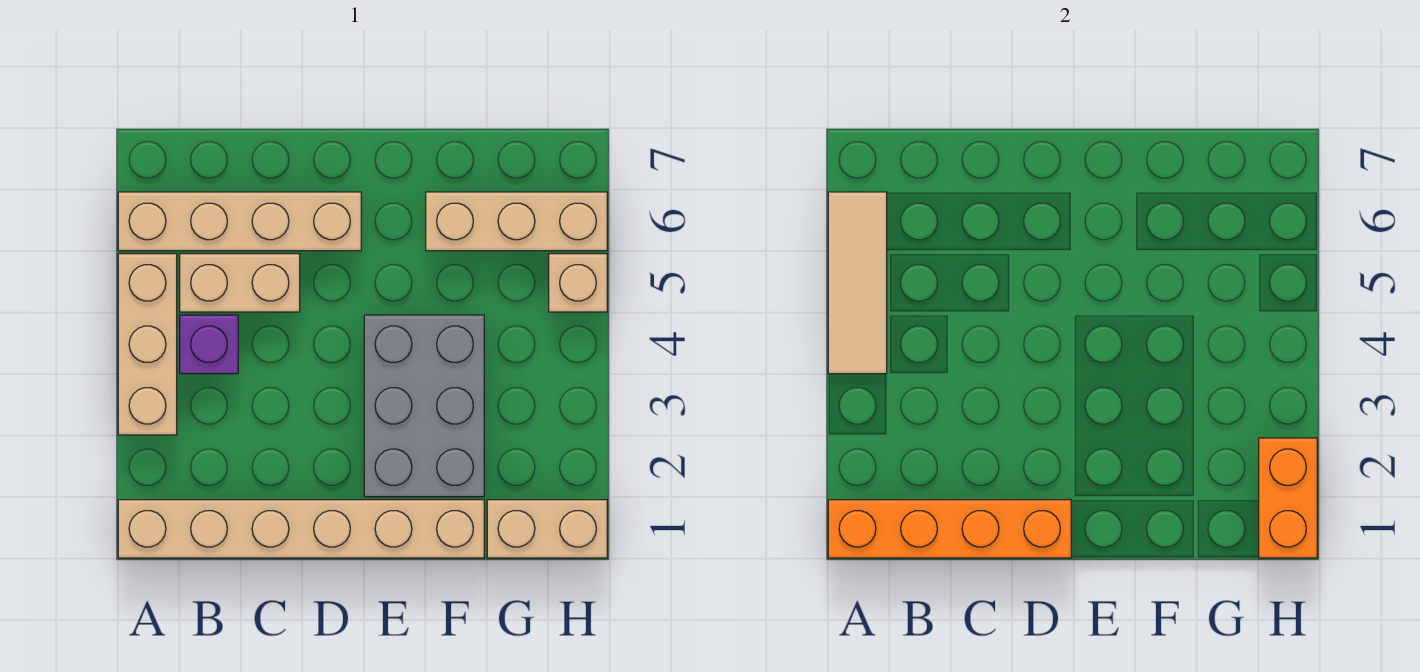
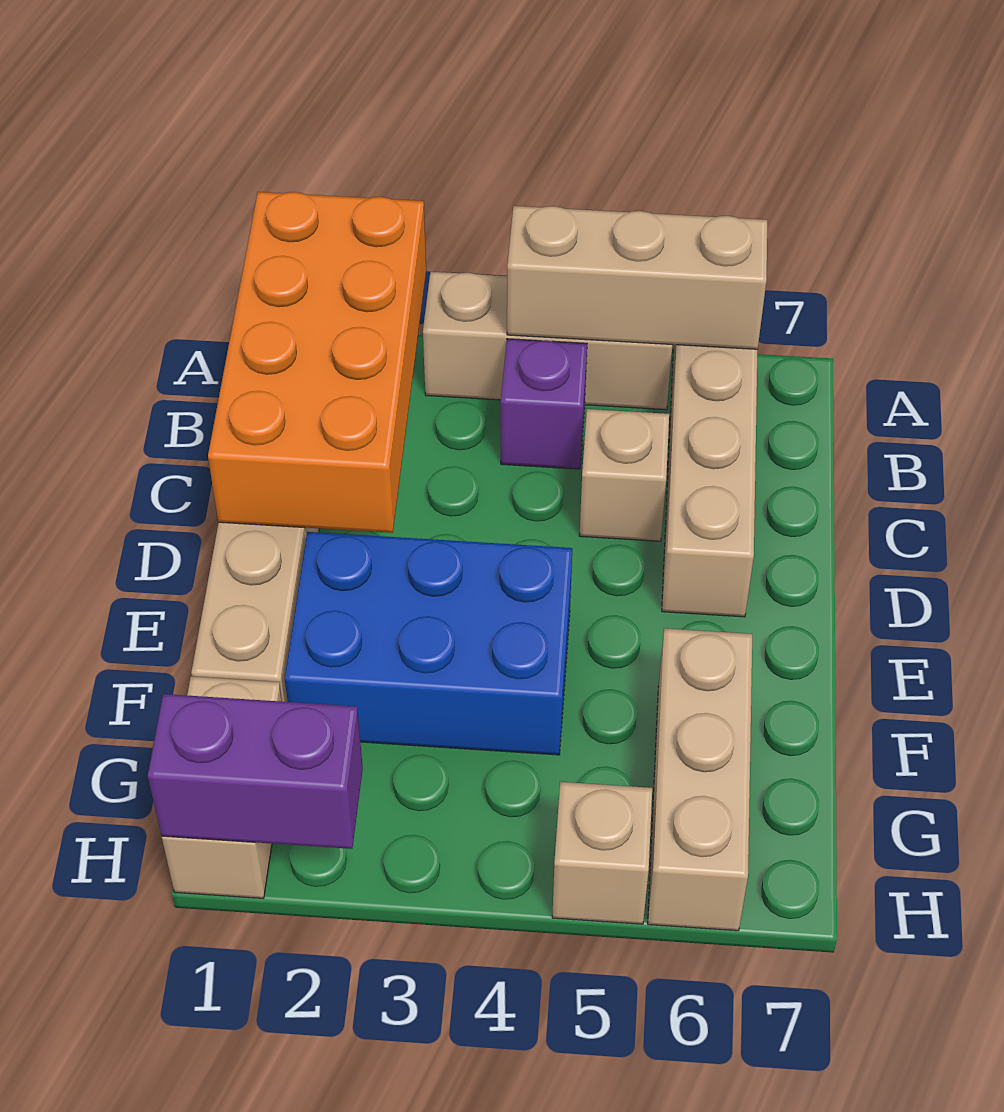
orange brick A1:D1 level 2 -> orange brick A1:D2 level 2
tan tile A4:A6 level 2 -> tan brick A4:A6 level 2
tan brick B5:C5 level 1 -> tan brick C5 level 1
grey brick E2:F4 level 1 -> blue brick E2:F4 level 1
orange brick H1:H2 level 2 -> purple brick H1:H2 level 2

